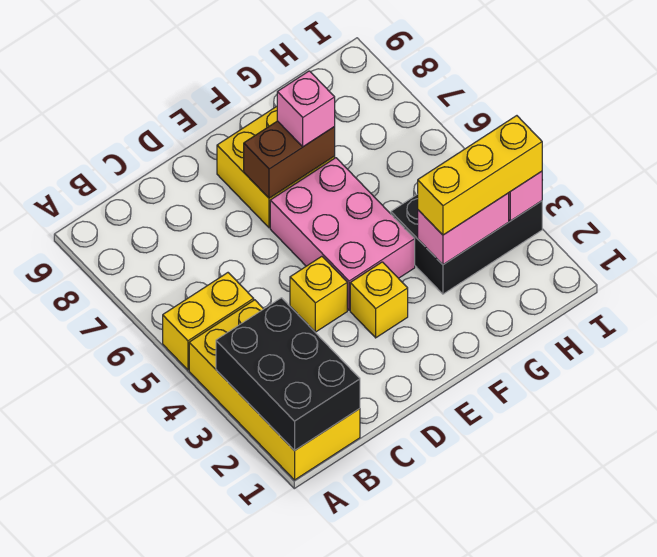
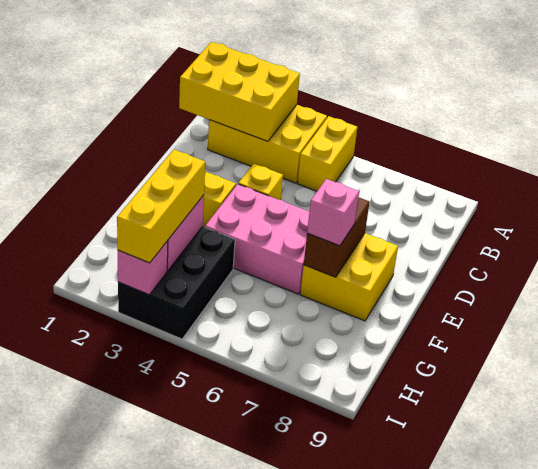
yellow brick A1:B4 level 1 -> yellow brick A2:B4 level 1
black brick A1:B3 level 2 -> yellow brick A1:B3 level 2

